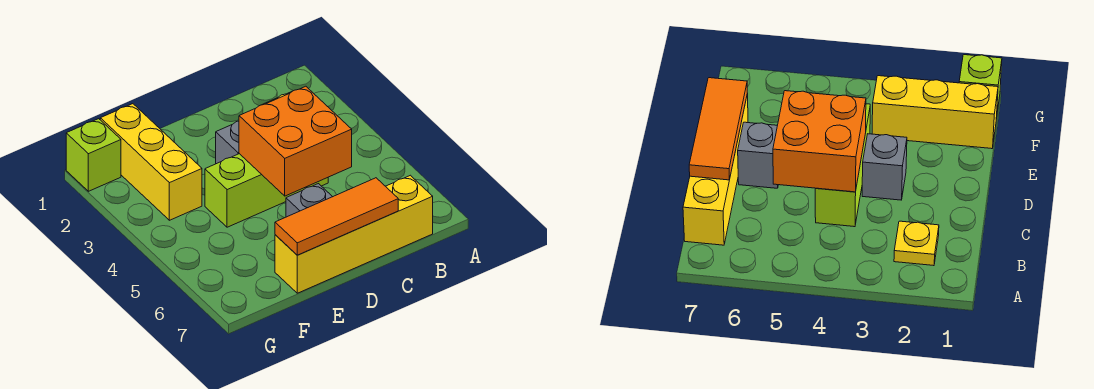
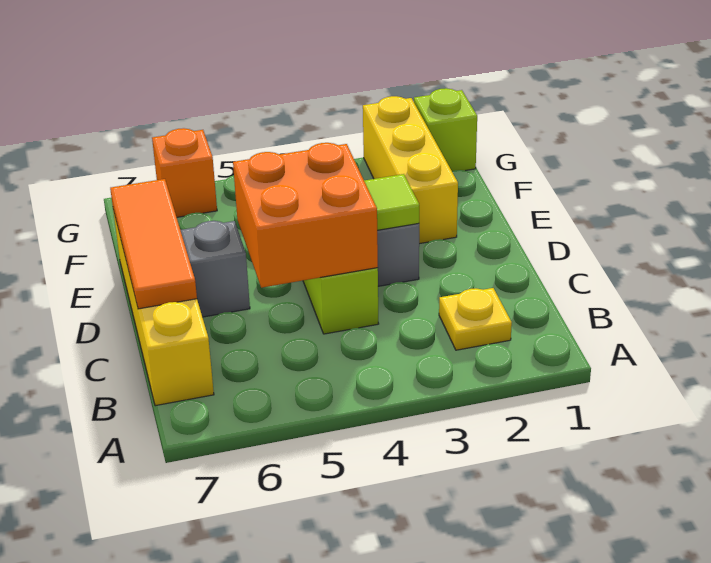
none -> lime tile D3 level 2
yellow brick F1:F3 level 1 -> yellow brick E2:G2 level 1
none -> orange brick G6 level 1

